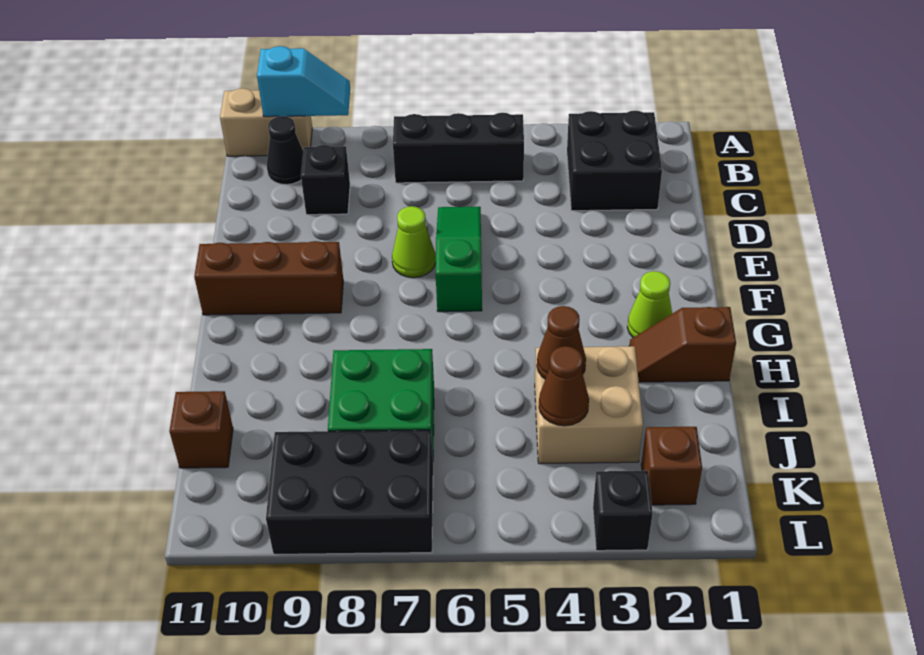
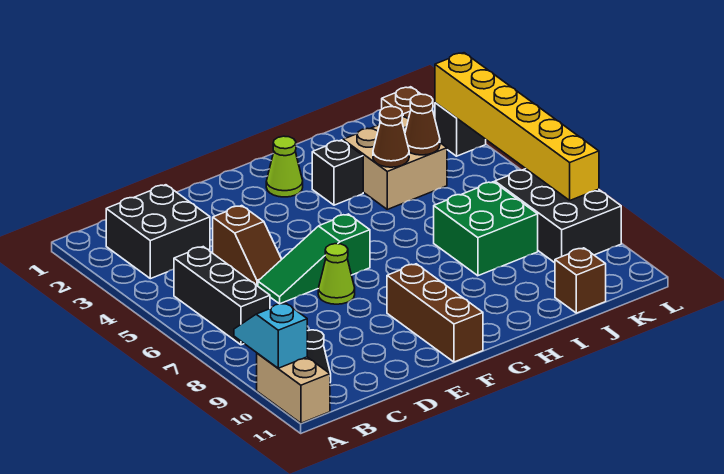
black brick C9 level 1 -> black brick H3 level 1
brown slope H1:H2 level 1 top 1 -> brown slope D4:D5 level 1 top 4
none -> yellow brick L3:L8 level 2

